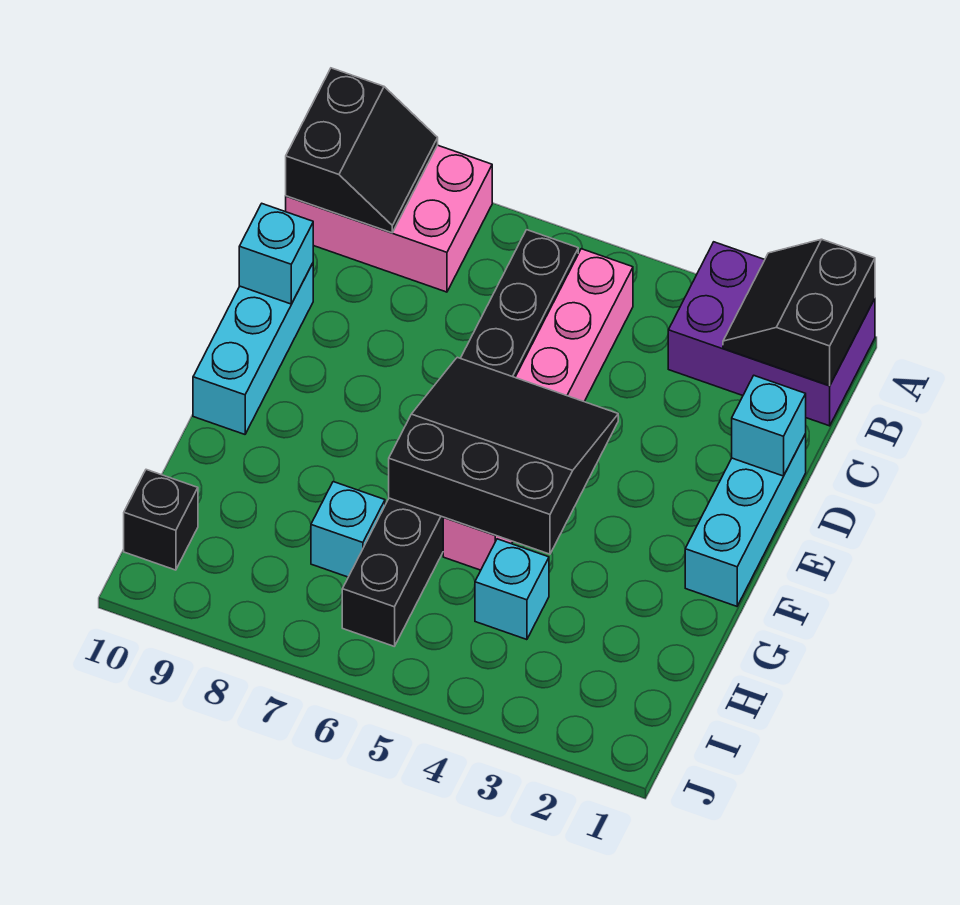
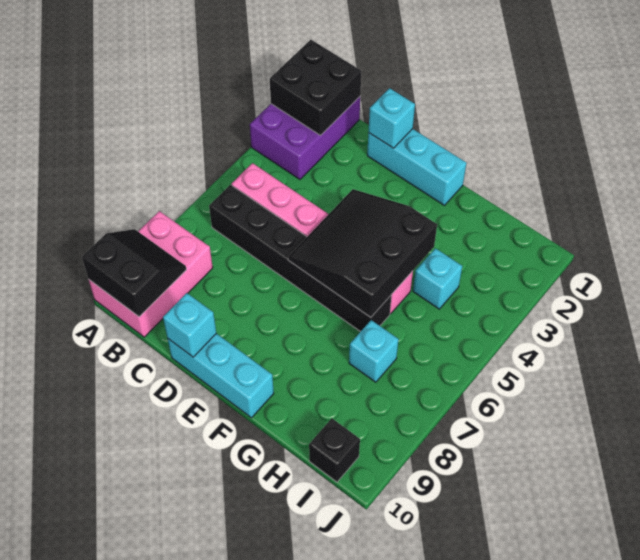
black slope A1:B2 level 2 top 1 -> black brick A1:B2 level 2
black brick B6:I6 level 1 -> black brick B6:G6 level 1

